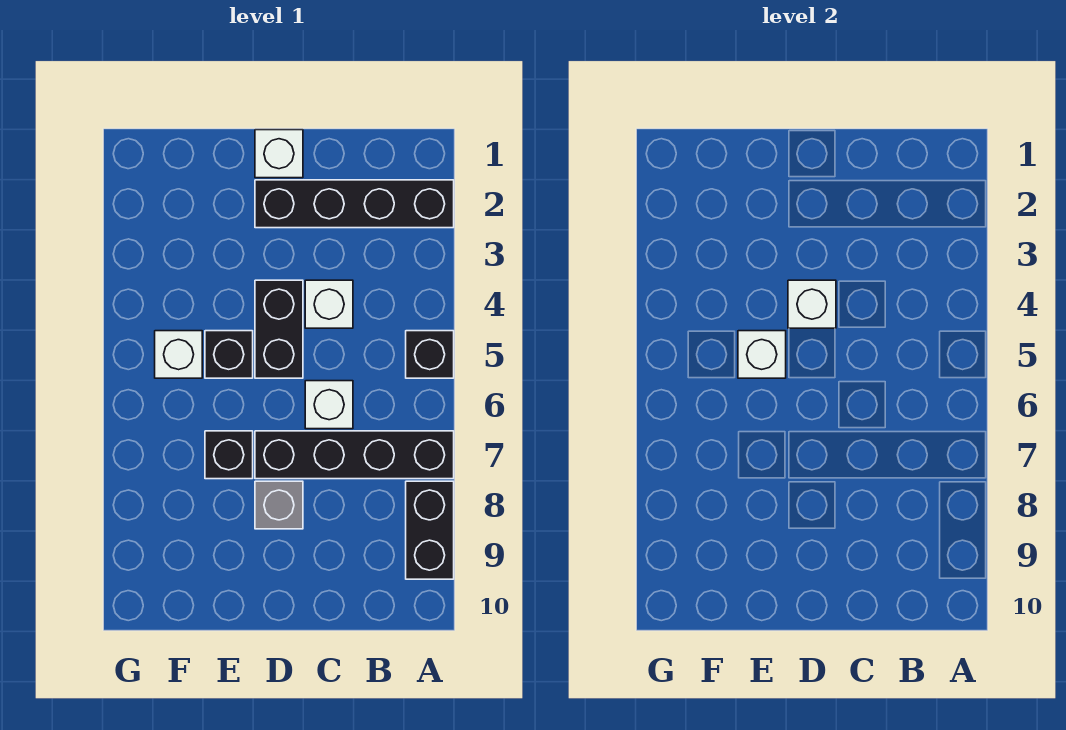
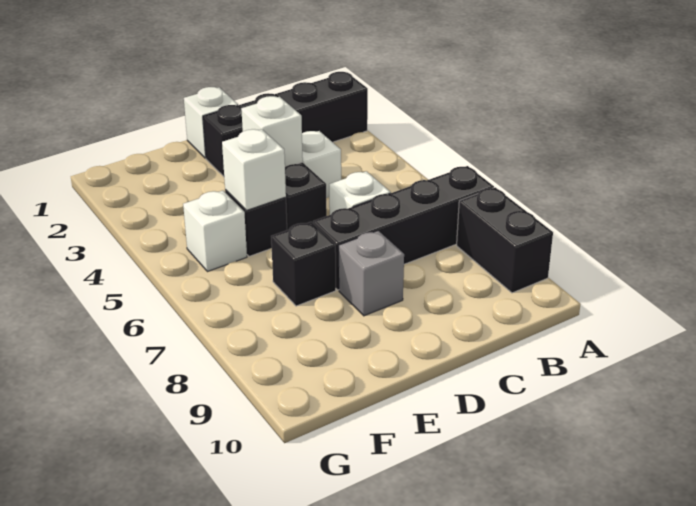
black brick A5 level 1 -> none

